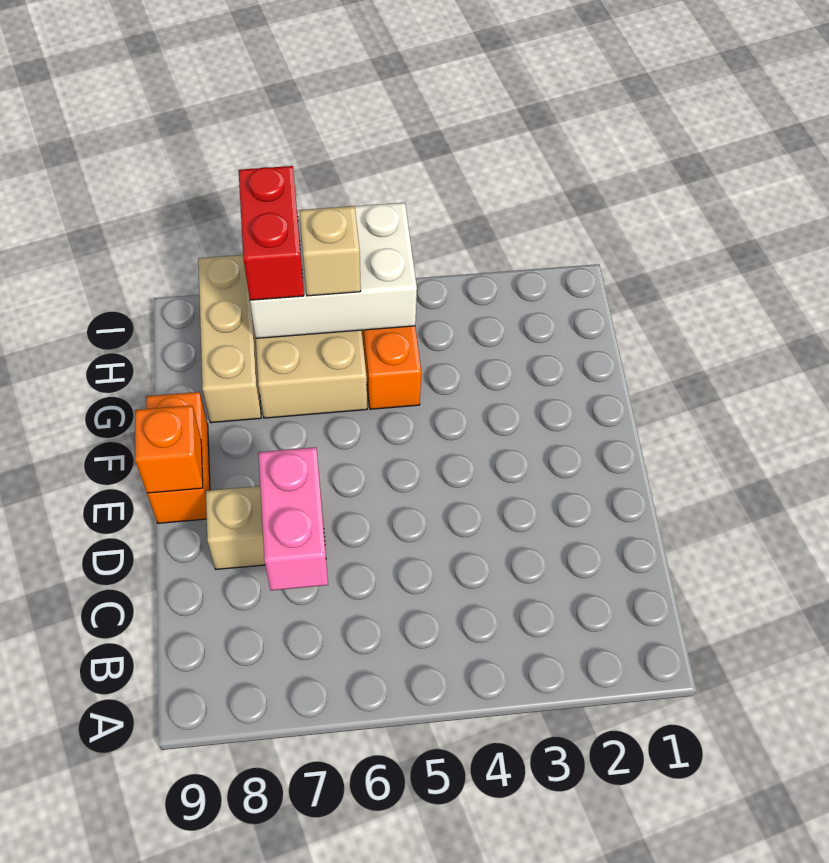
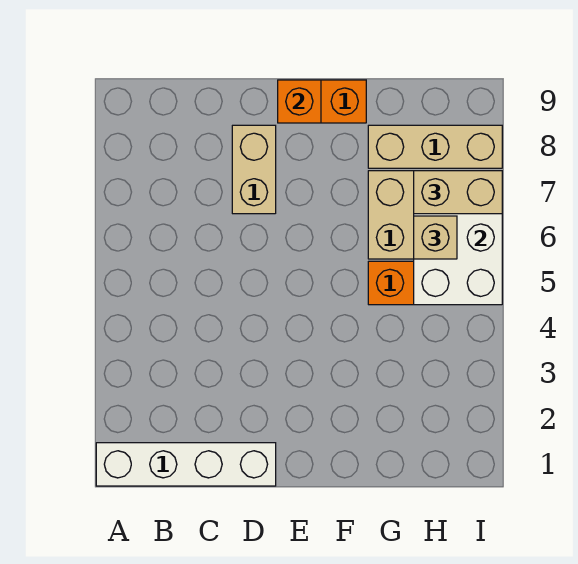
none -> white brick A1:D1 level 1
pink brick C7:D7 level 2 -> none
red brick H7:I7 level 3 -> tan brick H7:I7 level 3

